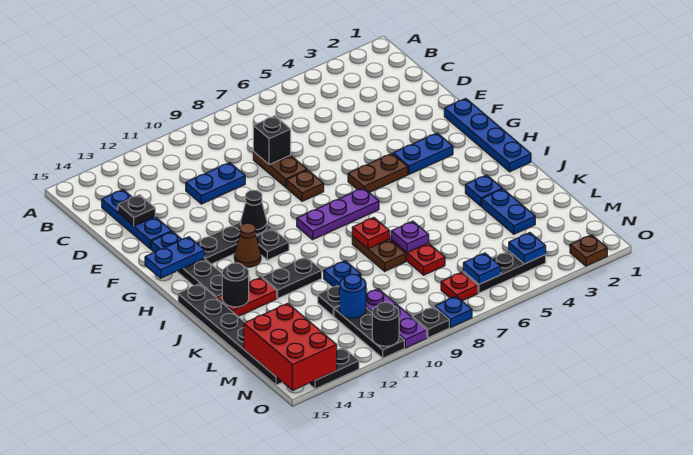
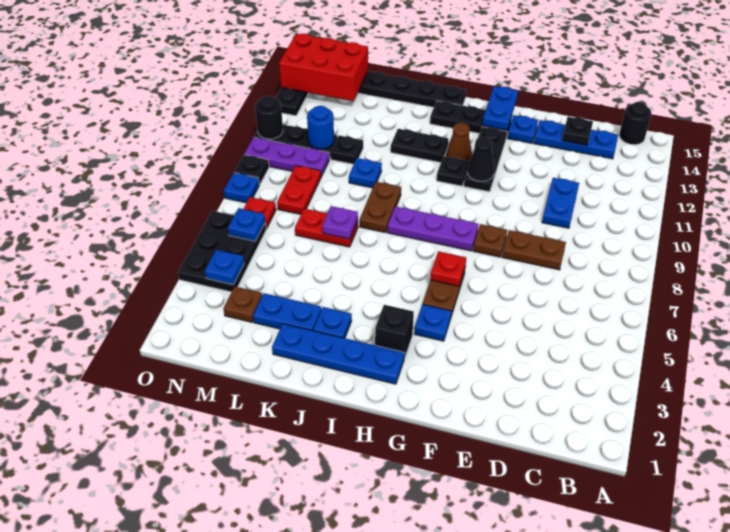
black brick D8 level 2 -> black brick H3 level 1
blue plate F1:I1 level 1 -> blue plate H2:K2 level 1
blue plate G3:G4 level 1 -> blue plate G4 level 1
purple plate H7:H9 level 1 -> purple plate G8:I8 level 1
brown plate J8:K8 level 1 -> brown plate J8:J9 level 1
red plate J8 level 2 -> red plate G6 level 2
black plate J11:J12 level 1 -> black plate I12:J12 level 1
red plate J13:J14 level 1 -> red plate M8:M9 level 1
black round brick J14 level 2 -> black round brick B15 level 1
black plate N4:N6 level 1 -> black plate N4:O6 level 1
brown plate O2 level 1 -> brown plate M3 level 1

